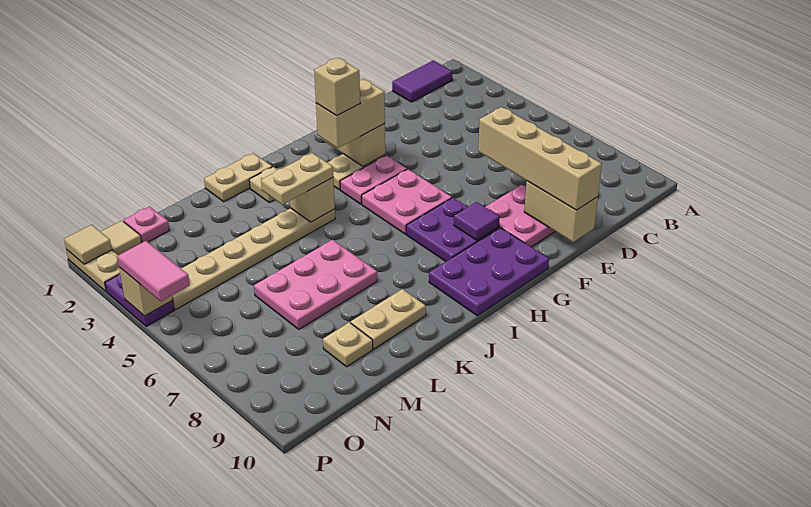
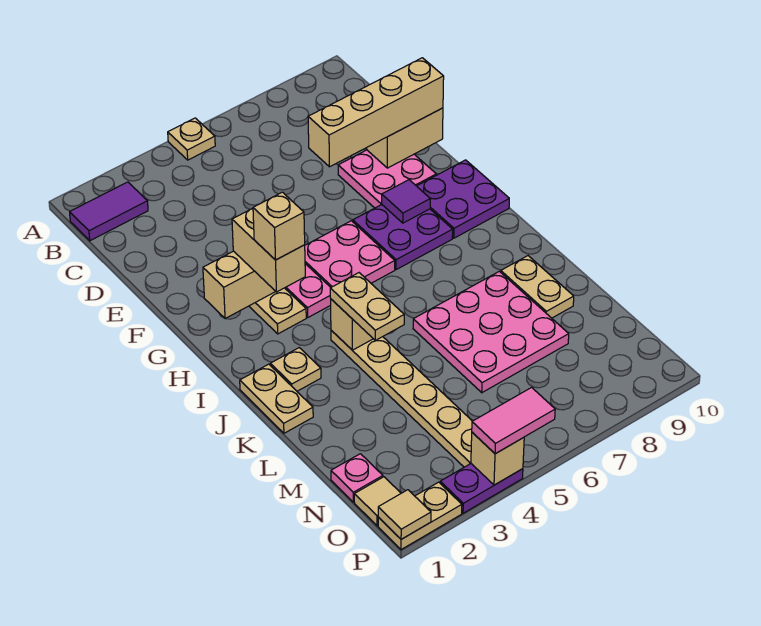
purple tile B1:C1 level 1 -> purple tile B1:B2 level 1
purple plate G9:I10 level 1 -> purple plate G9:H10 level 1
pink plate K6:M7 level 1 -> pink plate K6:M8 level 1
tan plate M9 level 1 -> tan plate A5 level 1

